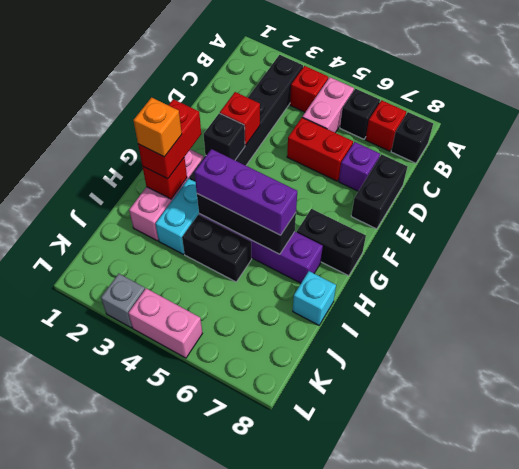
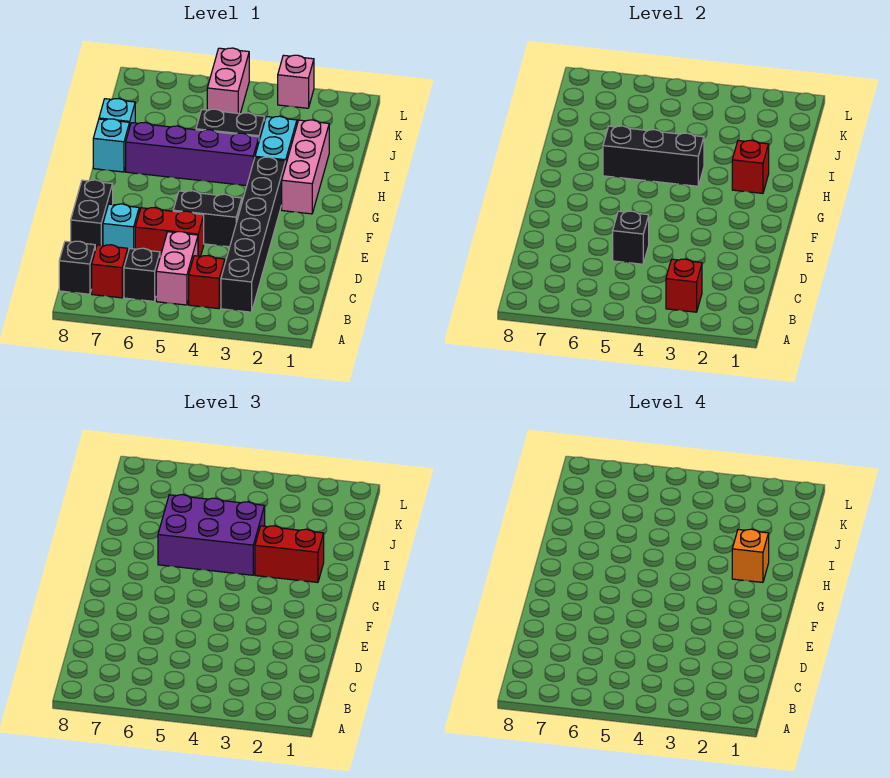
purple brick D7 level 1 -> cyan brick D7 level 1
red brick E3 level 2 -> red brick B3 level 2
black brick F3 level 2 -> black brick D5 level 2
red brick G2:H2 level 3 -> red brick H2:H3 level 3
black brick G7:G8 level 1 -> black brick E4:E5 level 1
purple brick H4:H6 level 3 -> purple brick H4:I6 level 3
none -> cyan brick H8 level 1
grey brick L3 level 1 -> pink brick L3 level 1
pink brick L4:L5 level 1 -> pink brick K5:L5 level 1

